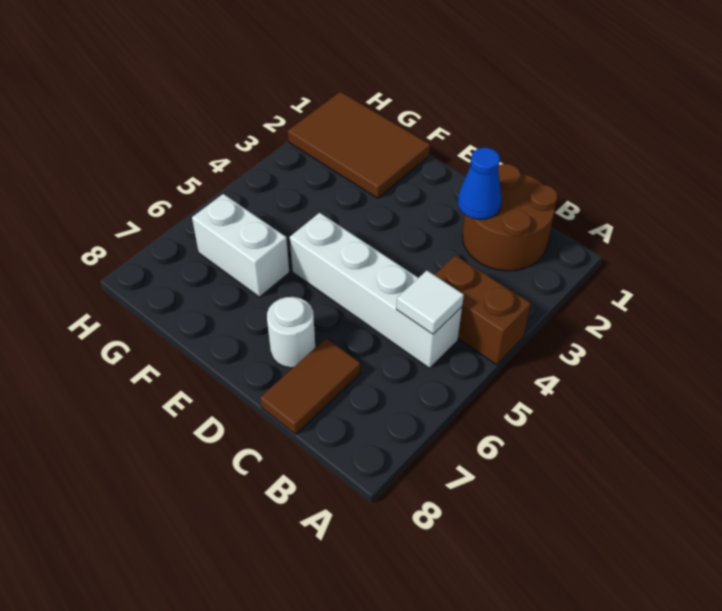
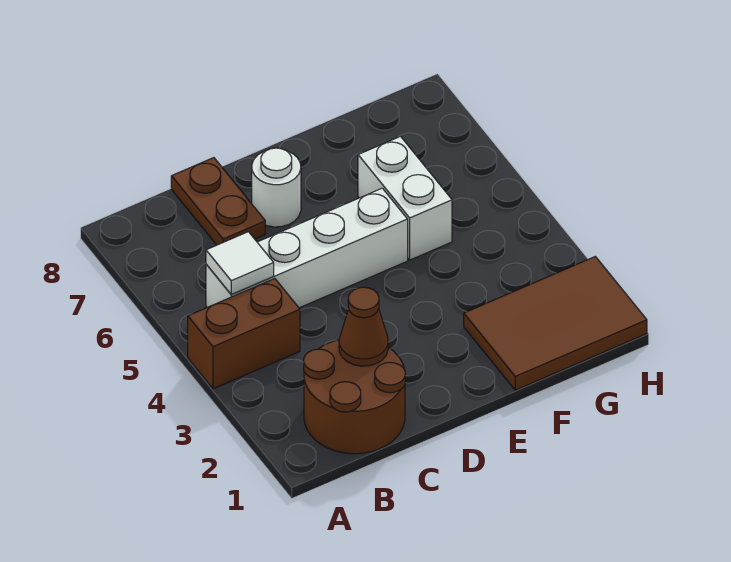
blue cone C2 level 2 -> brown cone C2 level 2
brown tile C7:C8 level 1 -> brown plate C7:C8 level 1
white brick F6:G6 level 1 -> white brick F5:F6 level 1

